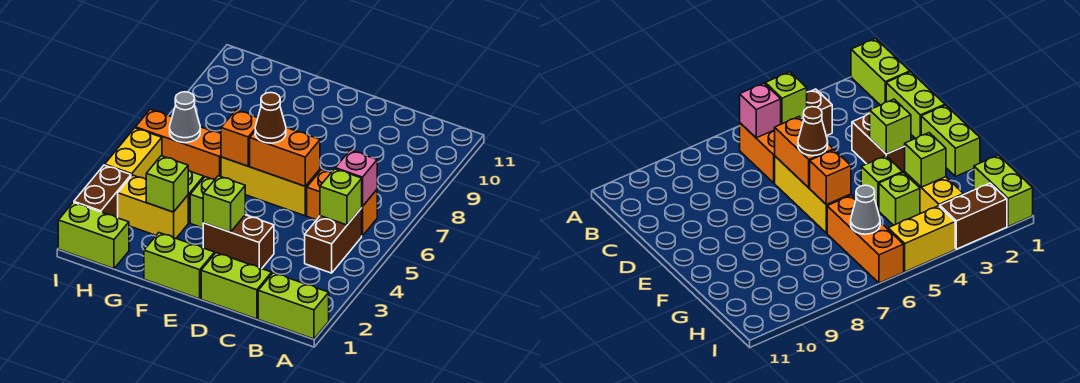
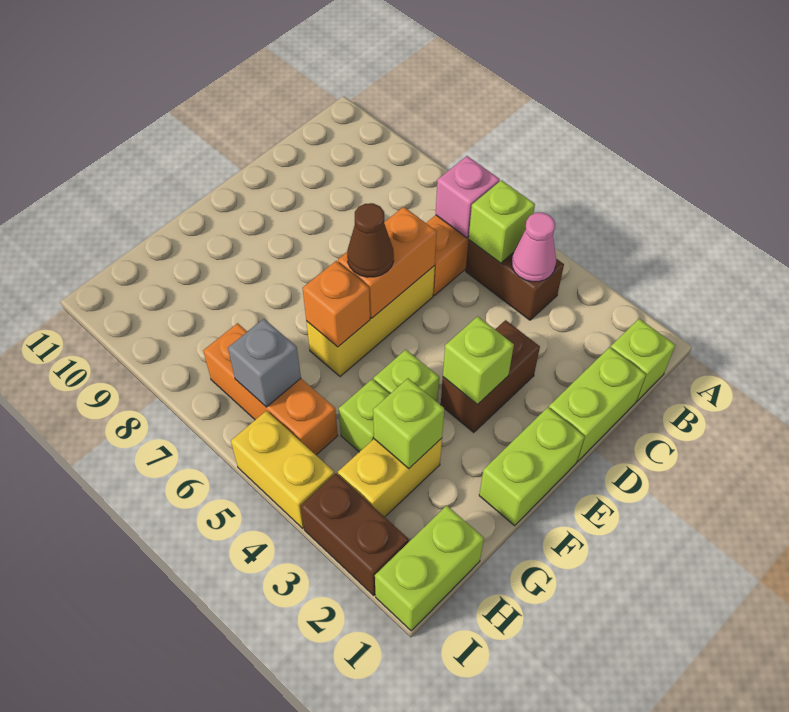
lime brick A1:B1 level 1 -> lime brick B1 level 1
none -> pink cone B4 level 2
orange brick G6:I6 level 1 -> orange brick H5:H7 level 1
grey cone H6 level 2 -> grey brick H6 level 2

